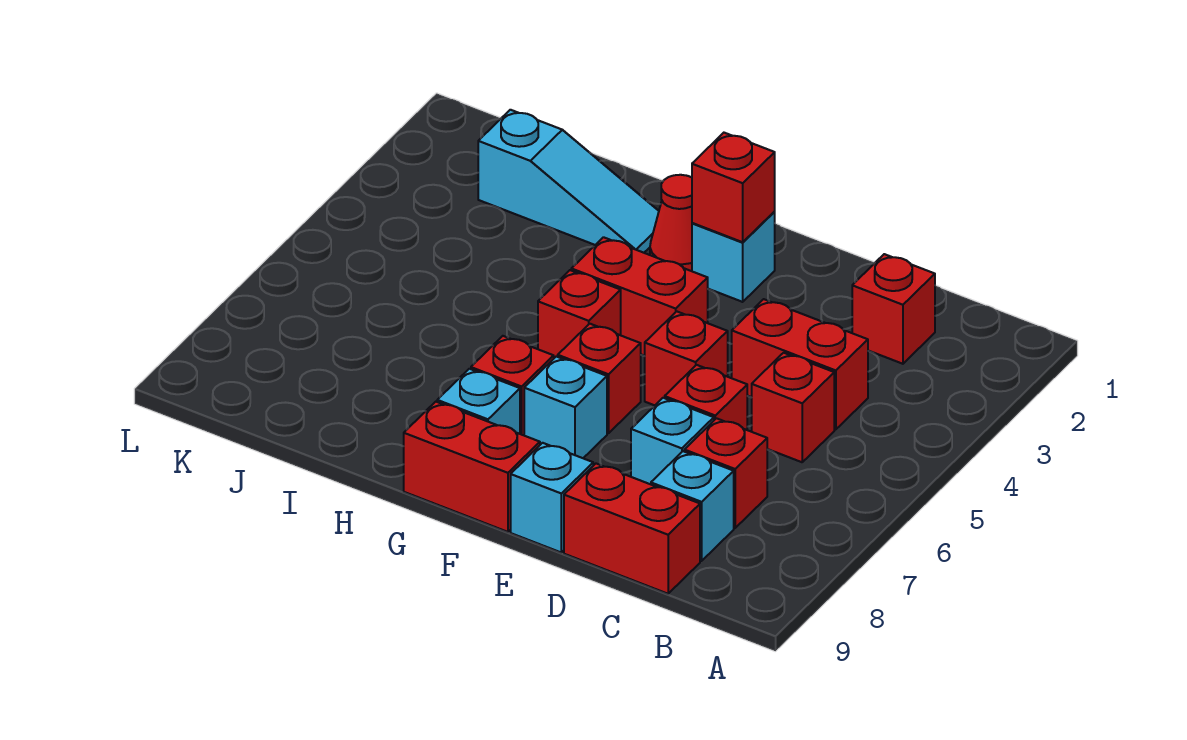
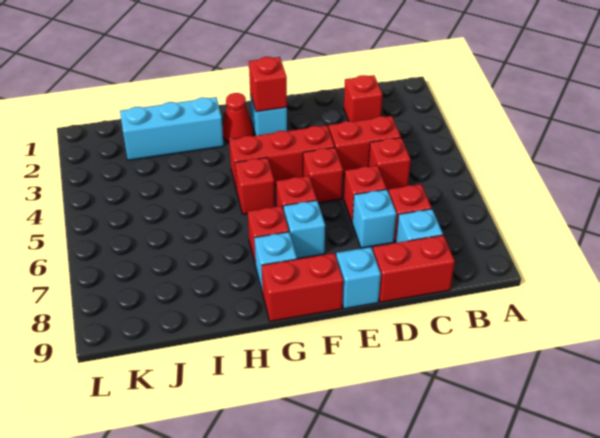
red brick F4:G4 level 1 -> red brick E4:G4 level 1
cyan slope H2:J2 level 1 top J -> cyan brick H2:J2 level 1

